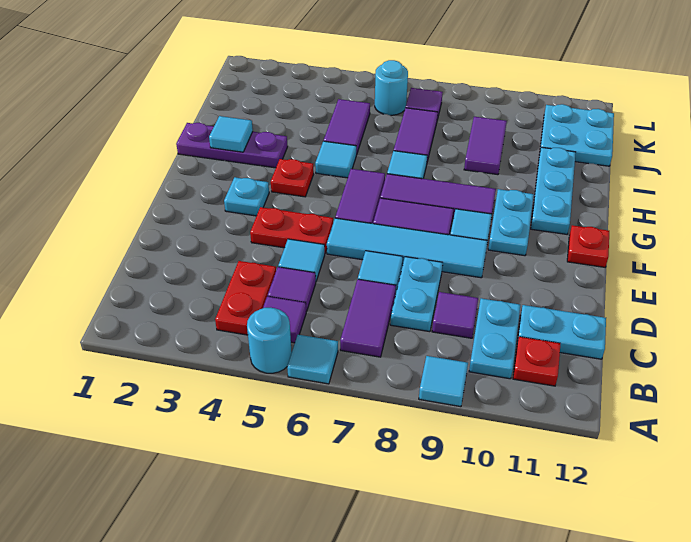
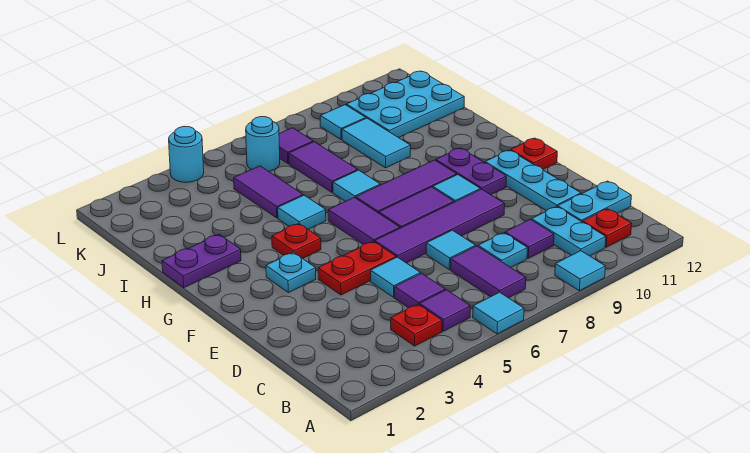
cyan round brick A5 level 1 -> cyan round brick L4 level 1
red plate B4:C4 level 1 -> red plate B4 level 1
cyan plate C8:D8 level 1 -> cyan plate C8 level 1
cyan tile E6:E9 level 1 -> purple tile E6:E9 level 1
cyan plate F10:G10 level 1 -> purple plate F10:G10 level 1
cyan plate G11:I11 level 1 -> cyan plate D11:F11 level 1
purple plate H1:H3 level 1 -> purple plate H1:H2 level 1
cyan tile H2 level 2 -> cyan tile K9 level 1
purple tile I9:J9 level 1 -> cyan tile I9:J9 level 1
cyan plate J11:K12 level 1 -> cyan plate J10:K12 level 1

